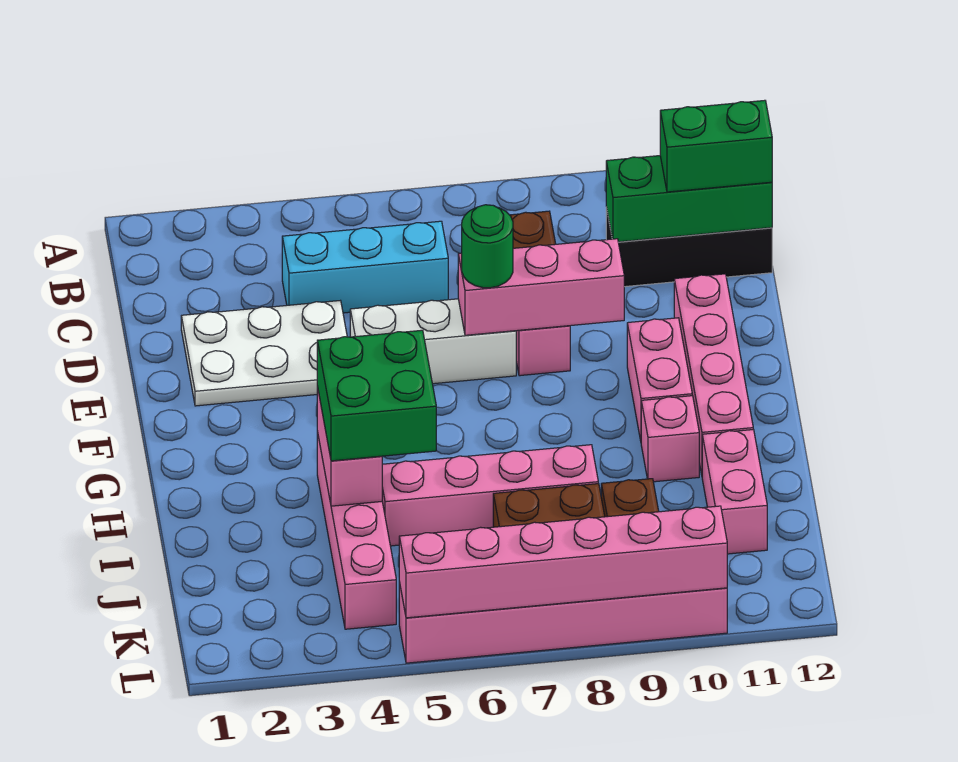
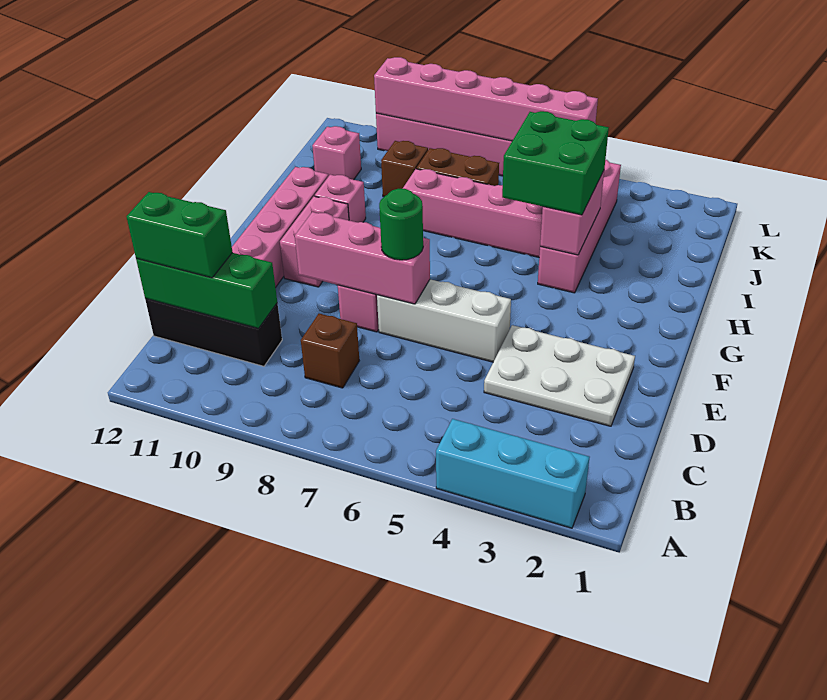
cyan brick C4:C6 level 1 -> cyan brick A2:A4 level 1
pink brick I11:J11 level 1 -> pink brick J11 level 1

